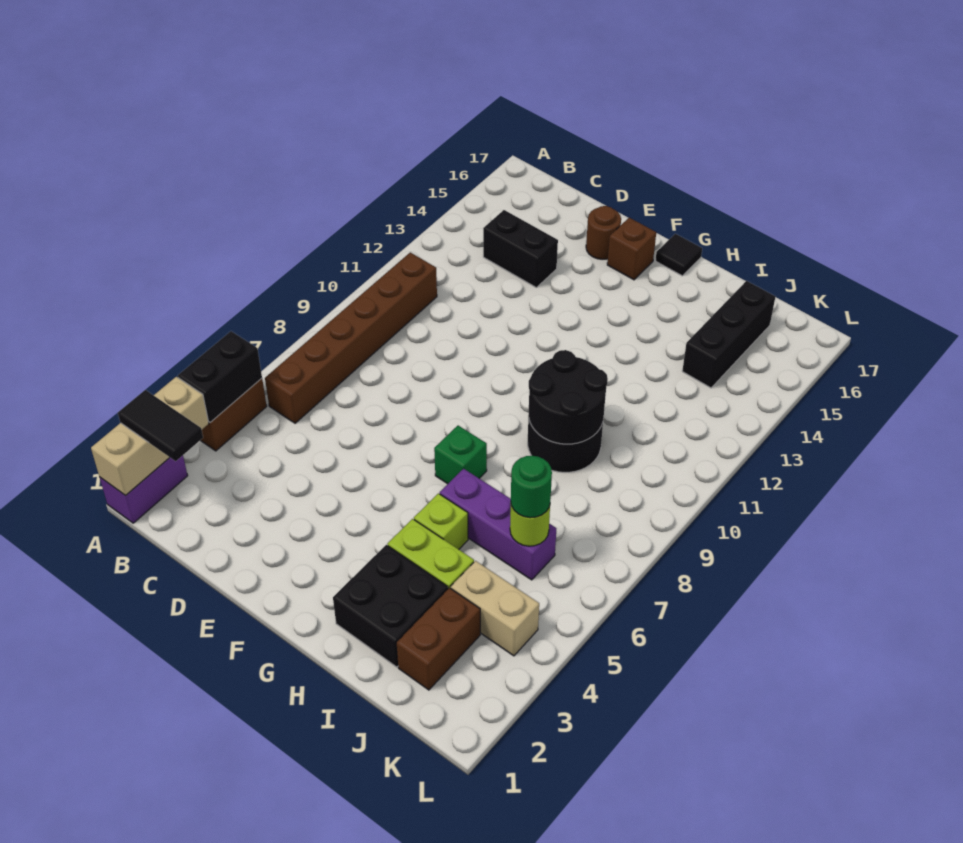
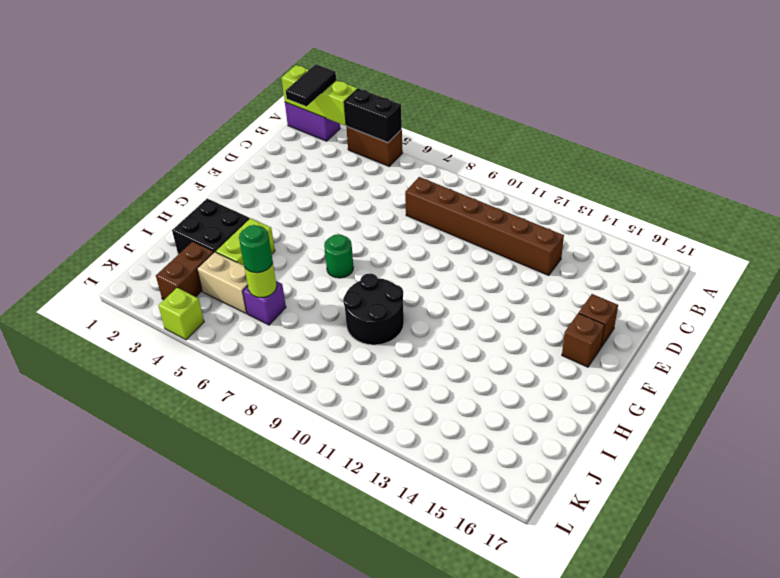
tan brick A1:A3 level 2 -> lime brick A1:A3 level 2
brown brick B6:B11 level 1 -> brown brick C8:C13 level 1
black brick C14:D14 level 1 -> none
brown round brick E16 level 1 -> brown brick E16 level 1
green brick G7 level 1 -> green round brick G7 level 1
black tile G17 level 1 -> none
lime brick H5 level 1 -> lime brick L4 level 1
purple brick H6:J6 level 1 -> purple brick J6 level 1
black round brick H9:I10 level 2 -> none
brown brick J2:J3 level 1 -> brown brick J3:K3 level 1
tan brick J4:K4 level 1 -> tan brick J4:J5 level 1
black brick J14:J16 level 1 -> none

